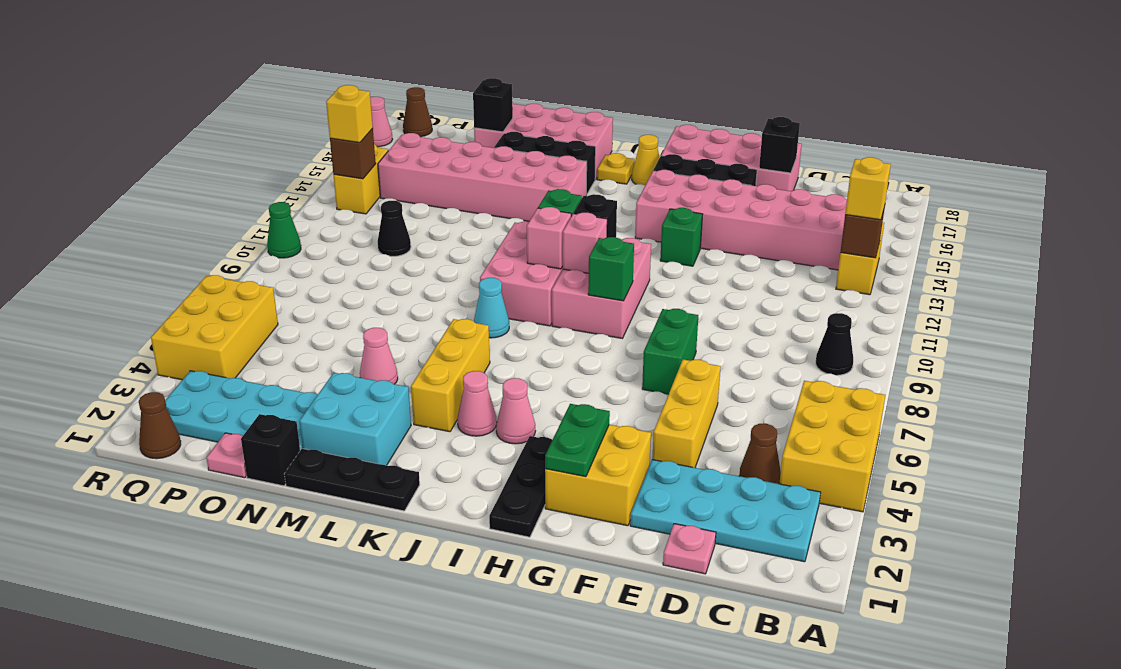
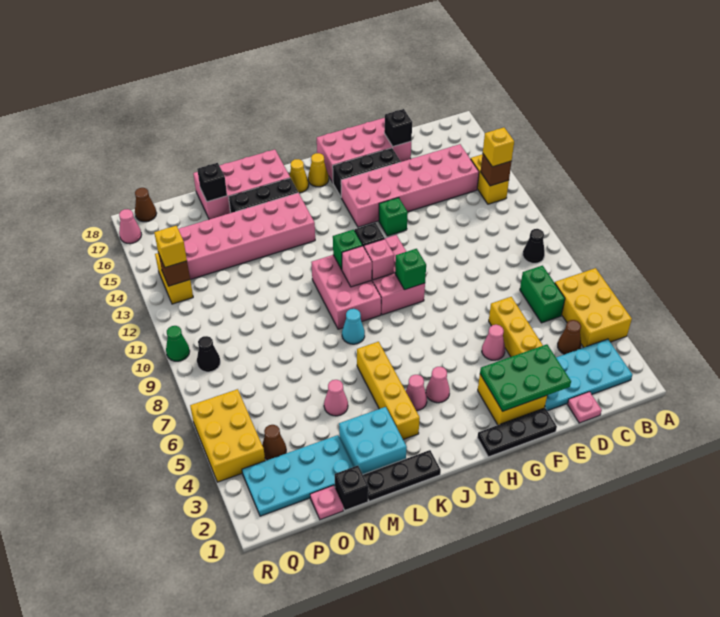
none -> pink cone F5 level 1
green brick F7:F8 level 1 -> green brick C6:C7 level 1
green plate G2:G3 level 2 -> green plate E2:G3 level 2
black plate H1:H3 level 1 -> black plate F1:H1 level 1
yellow plate J17 level 1 -> yellow cone J17 level 1
yellow brick K4:K6 level 1 -> yellow brick K3:K6 level 1
black cone O11 level 1 -> black cone Q9 level 1
brown cone Q1 level 1 -> brown cone P4 level 1

